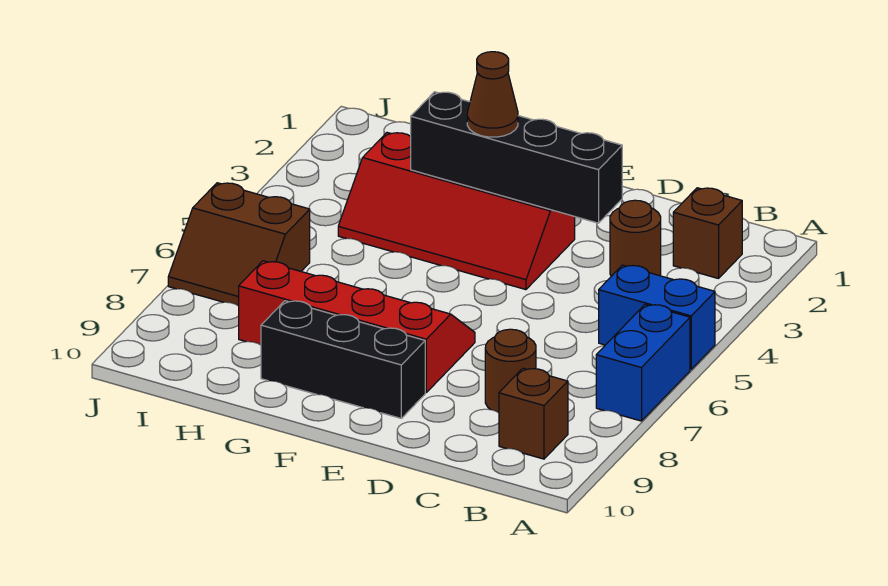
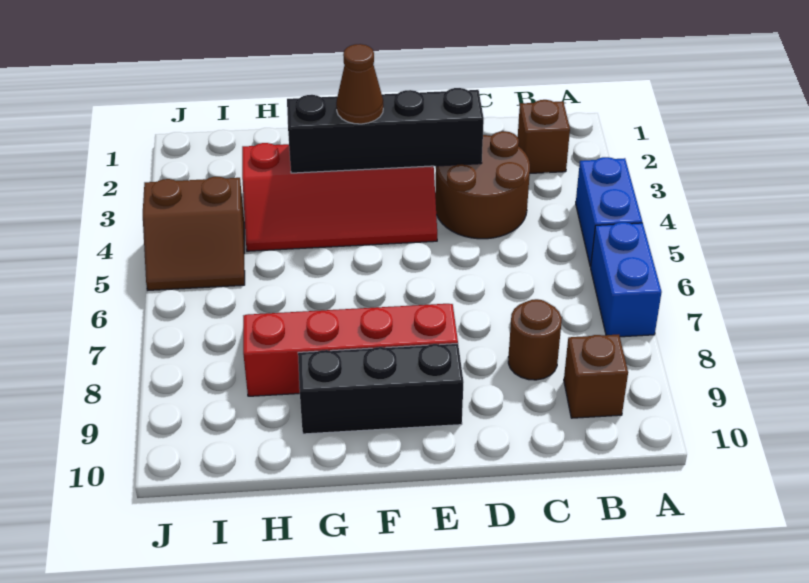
blue brick A5:B5 level 1 -> blue brick A4:A5 level 1
brown round brick C3 level 1 -> brown round brick C3:D4 level 1
brown slope I6:J7 level 1 top 6 -> brown slope I4:J5 level 1 top 4

